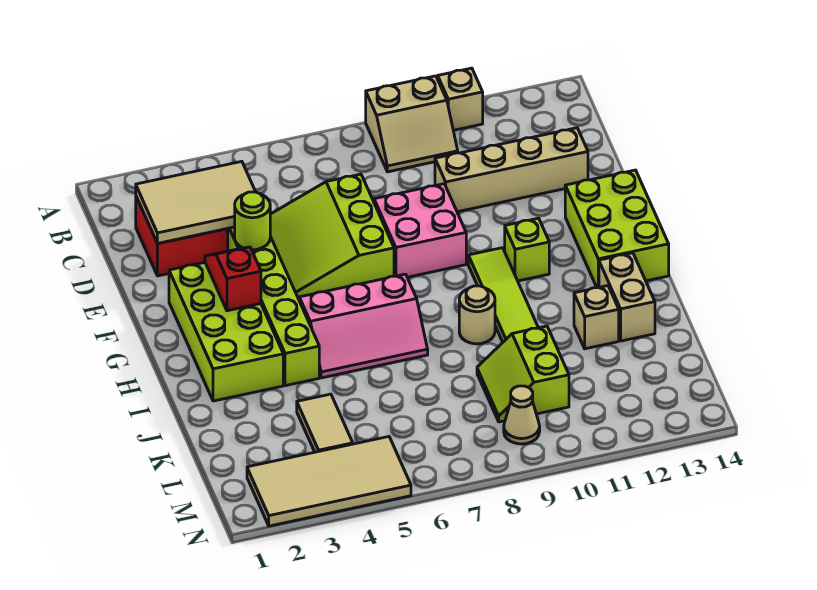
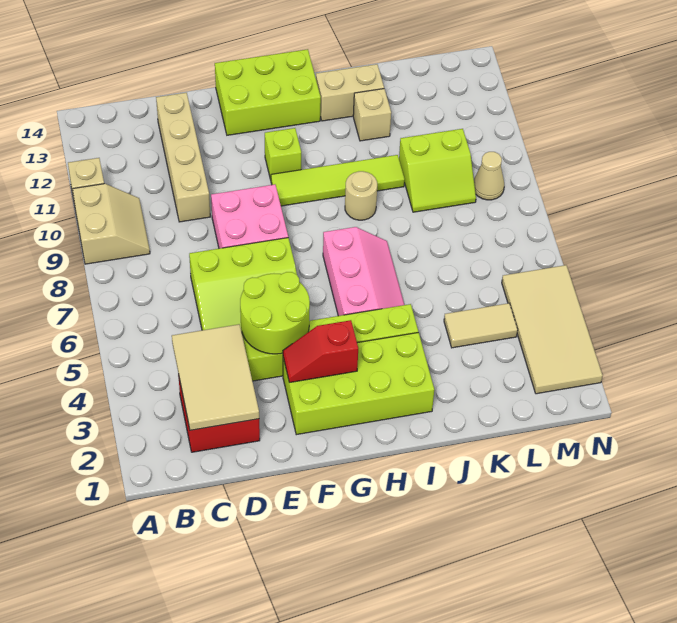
lime round brick E4 level 2 -> lime round brick E4:F5 level 2

